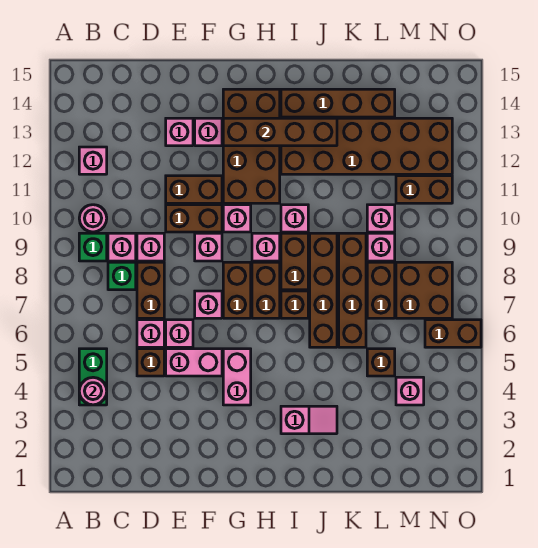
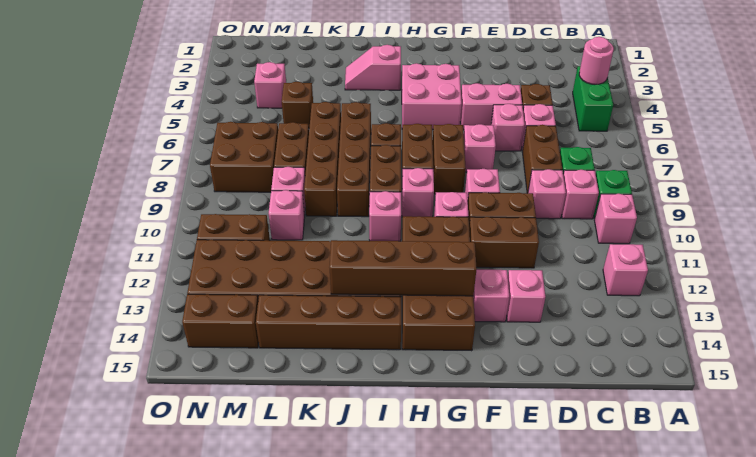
pink round brick B10 level 1 -> pink brick B10 level 1
pink brick G4:G5 level 1 -> pink brick G4:H5 level 1
brown brick N6:O6 level 1 -> brown brick M14:N14 level 1

